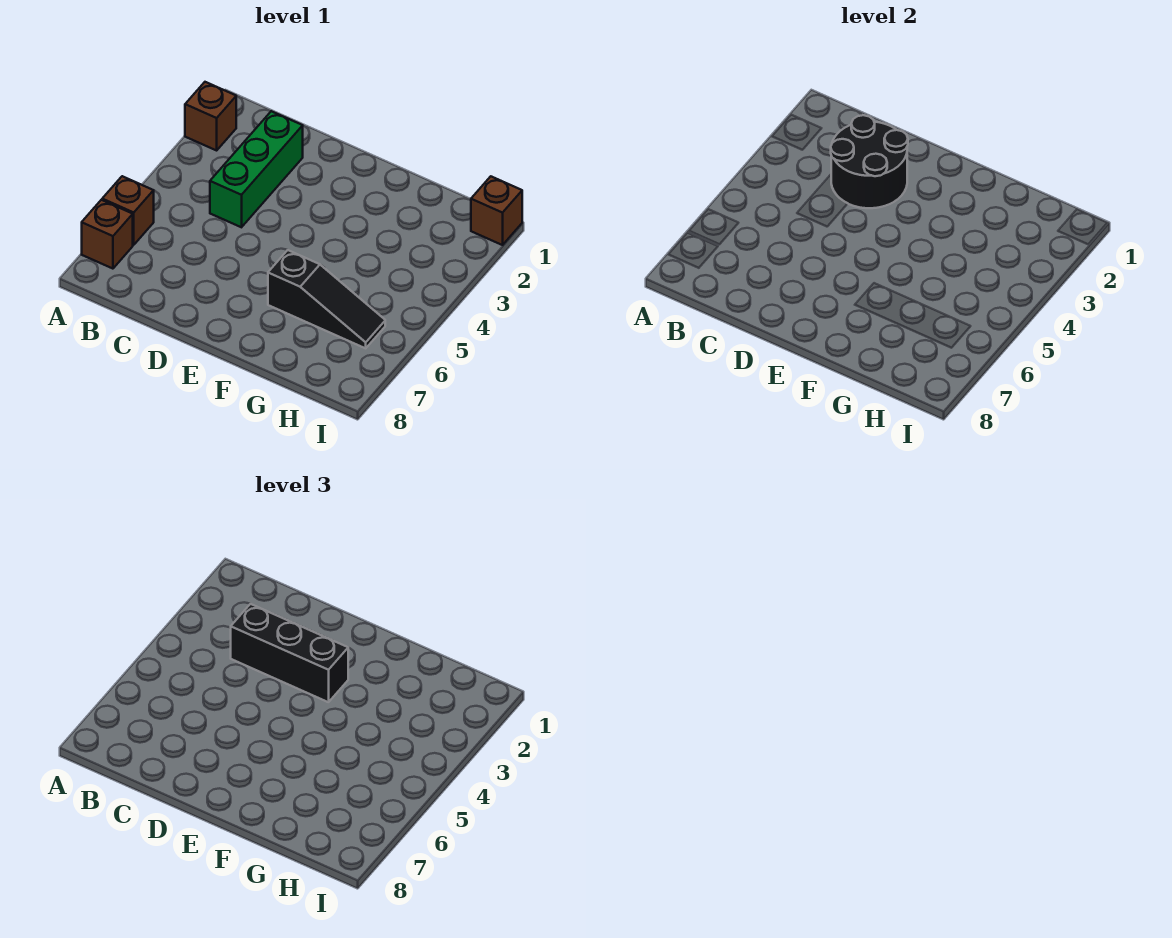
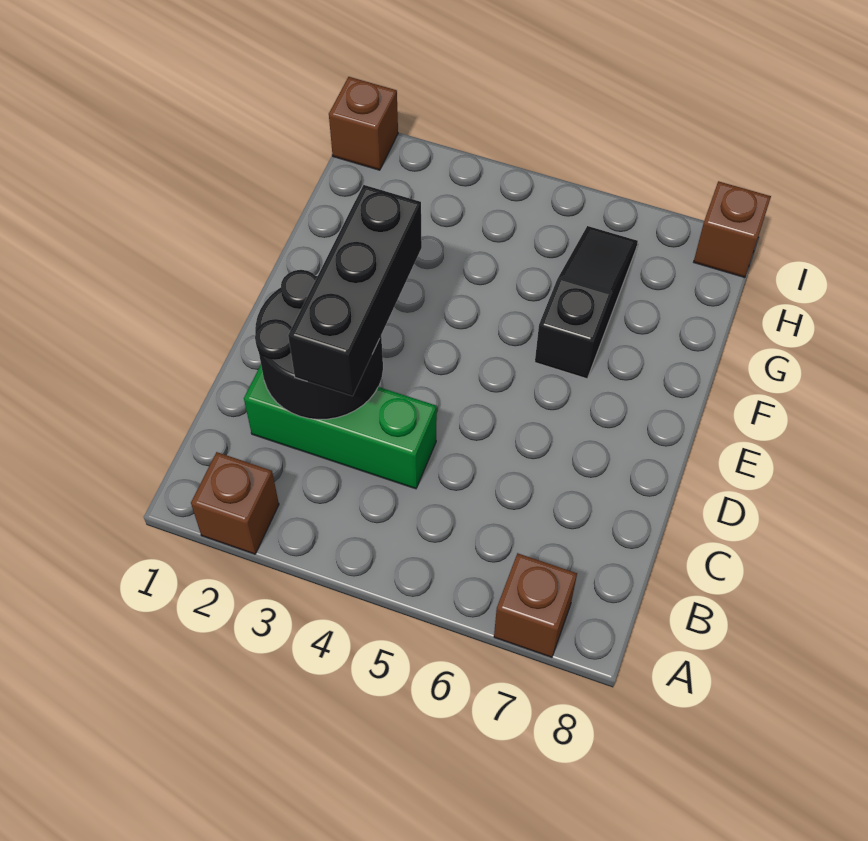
brown brick A6 level 1 -> brown brick I8 level 1

